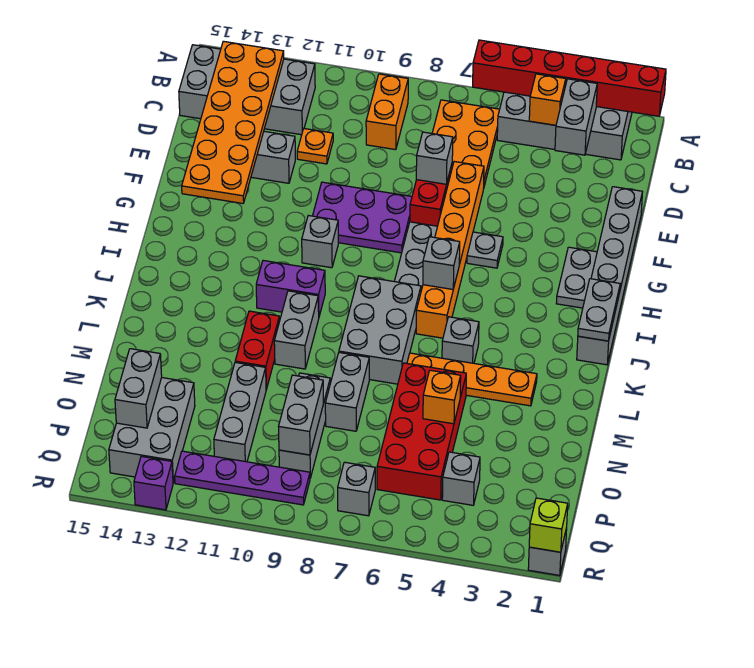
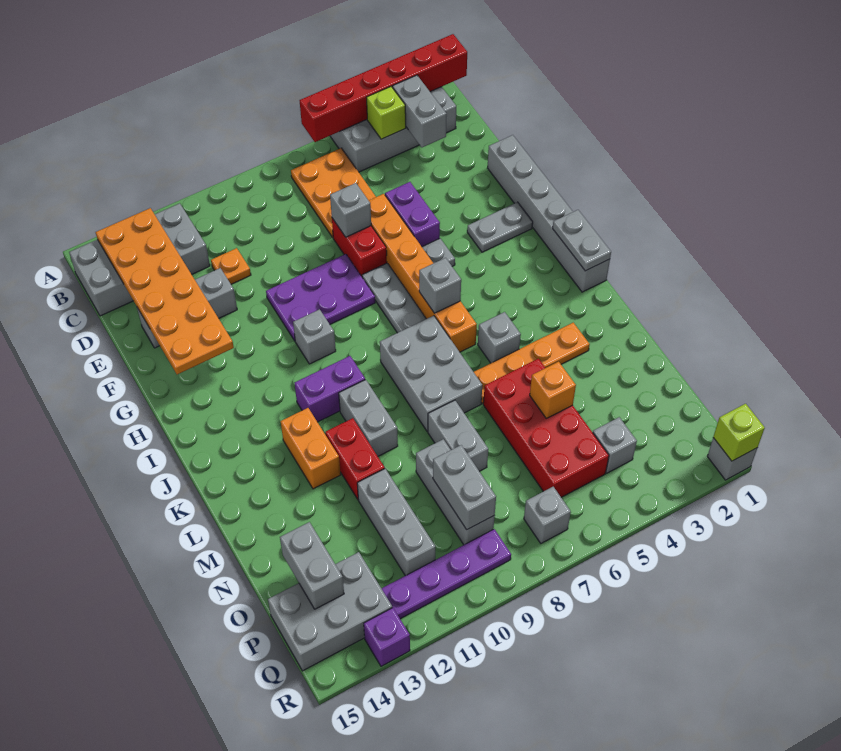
orange brick B4 level 2 -> lime brick B4 level 2
orange brick B9:C9 level 1 -> orange brick K12:L12 level 1
none -> purple brick E5:F5 level 1
grey plate G2:H2 level 1 -> grey plate G2:G3 level 1
grey brick O13:Q14 level 1 -> grey brick P13:Q15 level 1

